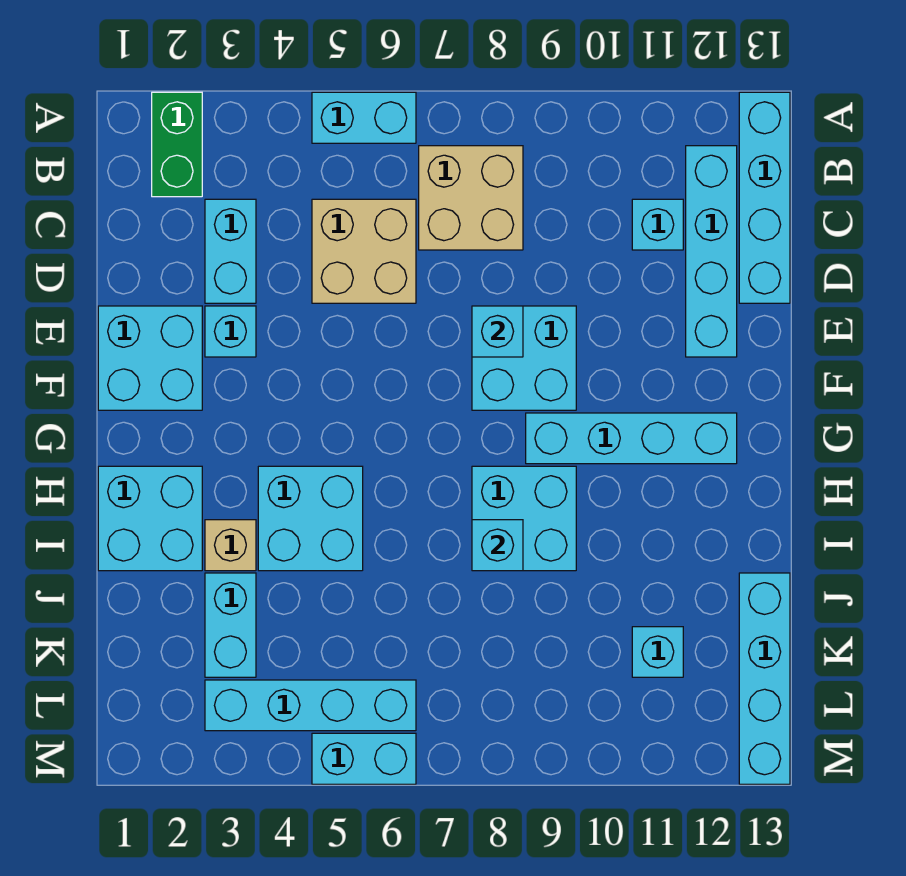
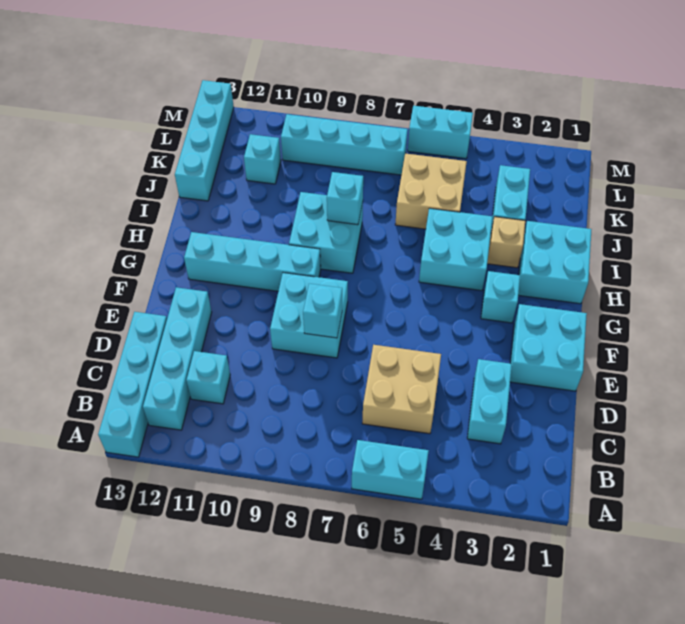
green brick A2:B2 level 1 -> none
tan brick B7:C8 level 1 -> tan brick J5:K6 level 1
cyan brick E3 level 1 -> cyan brick G3 level 1
cyan brick L3:L6 level 1 -> cyan brick L7:L10 level 1

